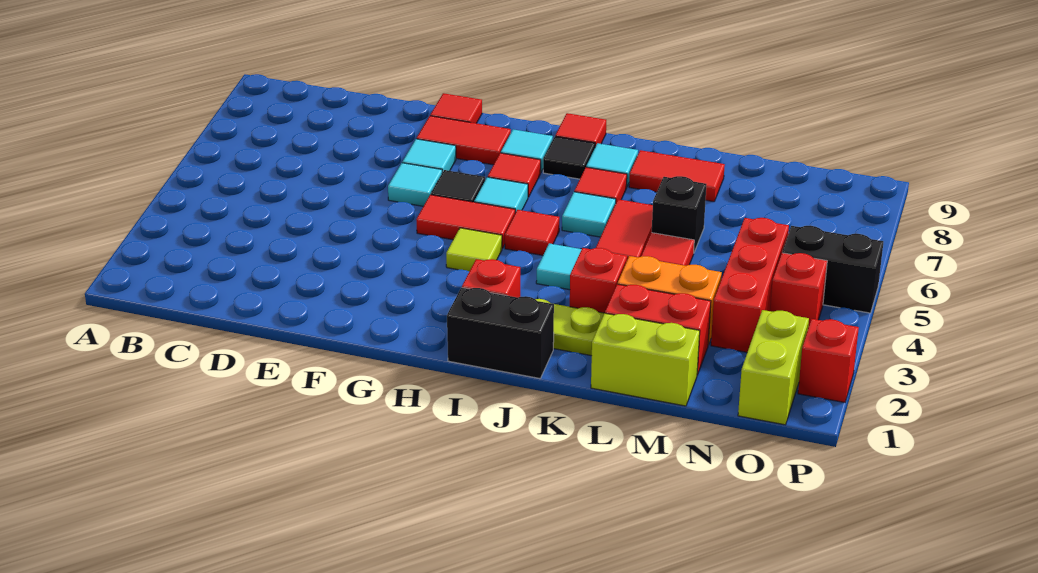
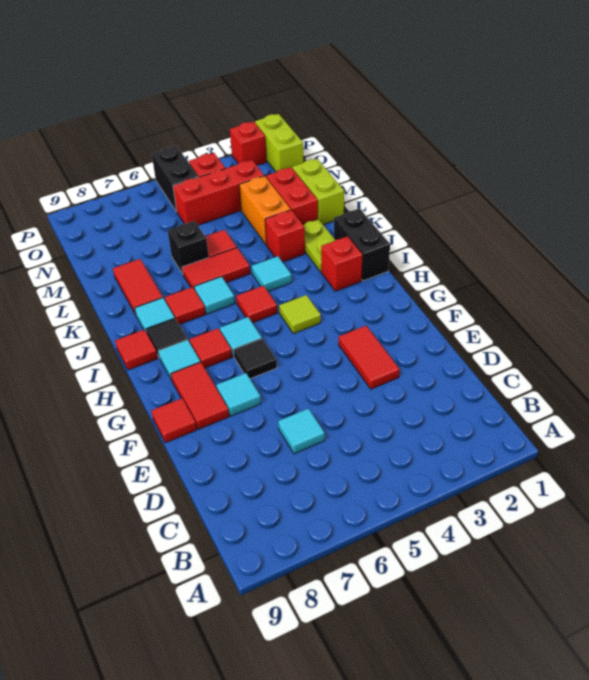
cyan tile F6 level 1 -> cyan tile D6 level 1
red tile G5:H5 level 1 -> red tile E3:F3 level 1
lime brick O1:O2 level 1 -> lime brick O1:P1 level 1

